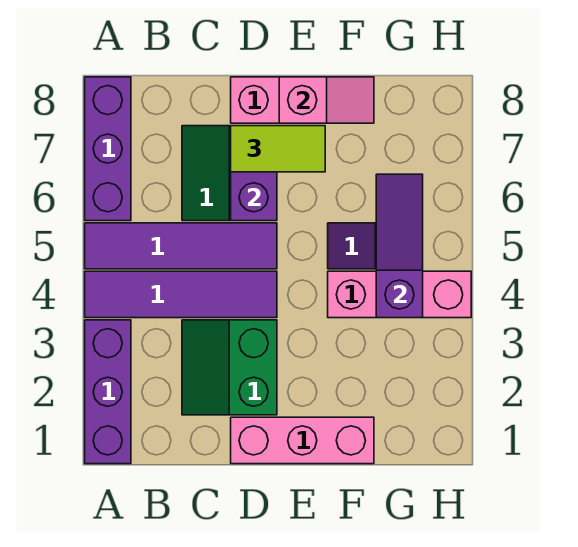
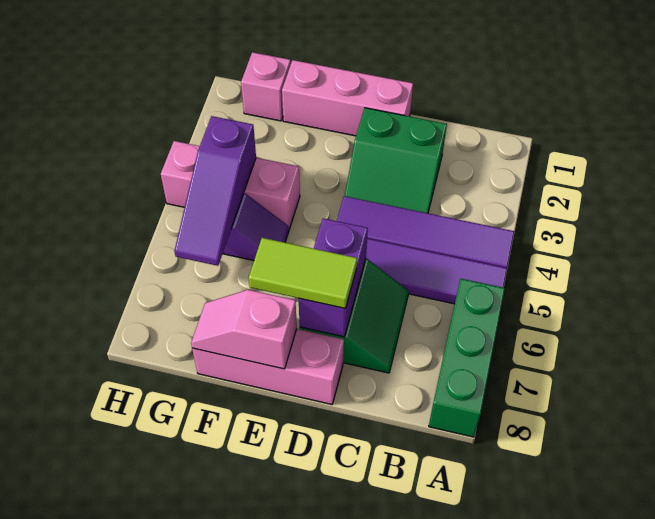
purple brick A1:A3 level 1 -> none
purple brick A6:A8 level 1 -> green brick A6:A8 level 1
green slope C2:D3 level 1 top D -> green slope C2:D3 level 1 top 2
none -> pink brick G1 level 1

